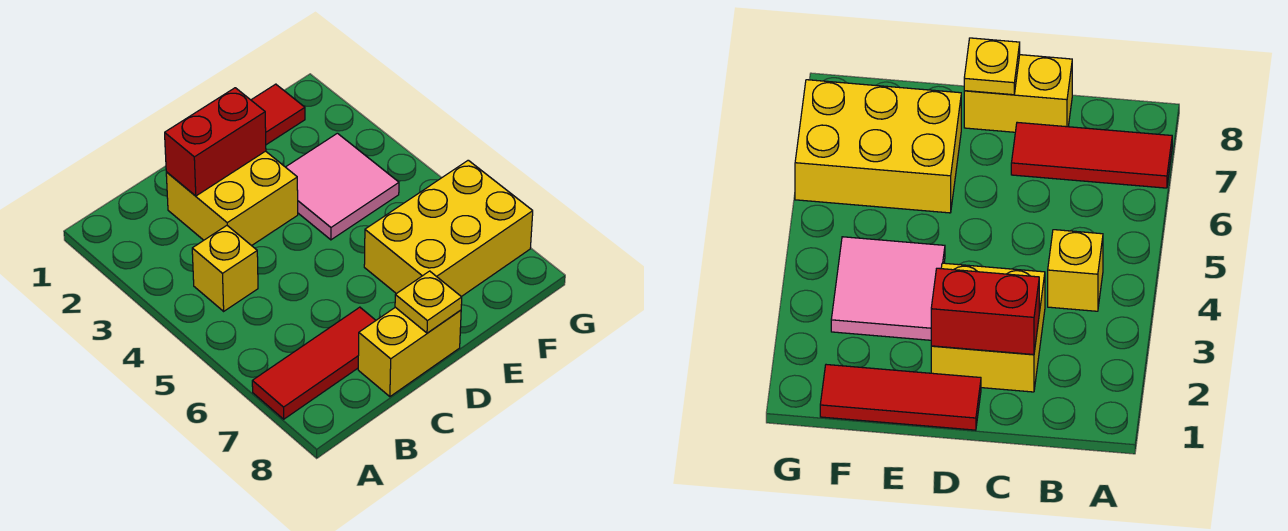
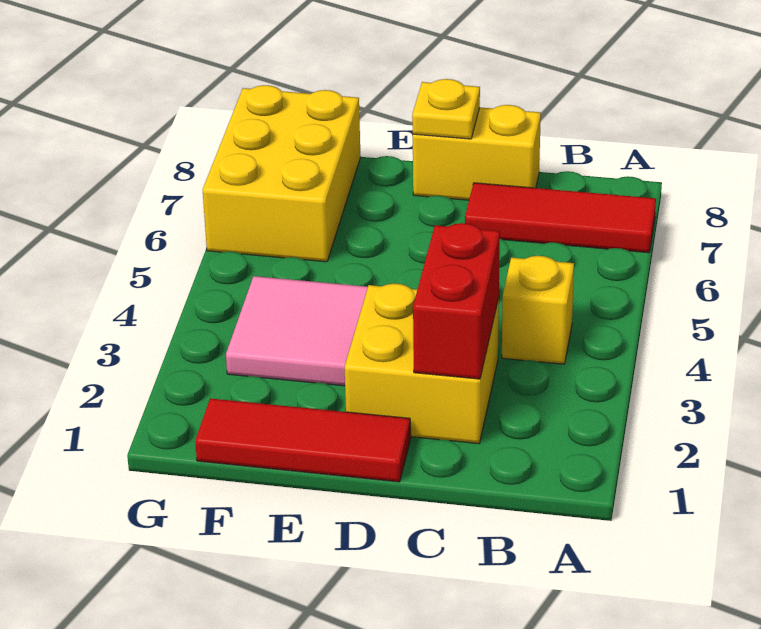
red brick C2:D2 level 2 -> red brick C2:C3 level 2
yellow brick E6:G7 level 1 -> yellow brick F6:G8 level 1

